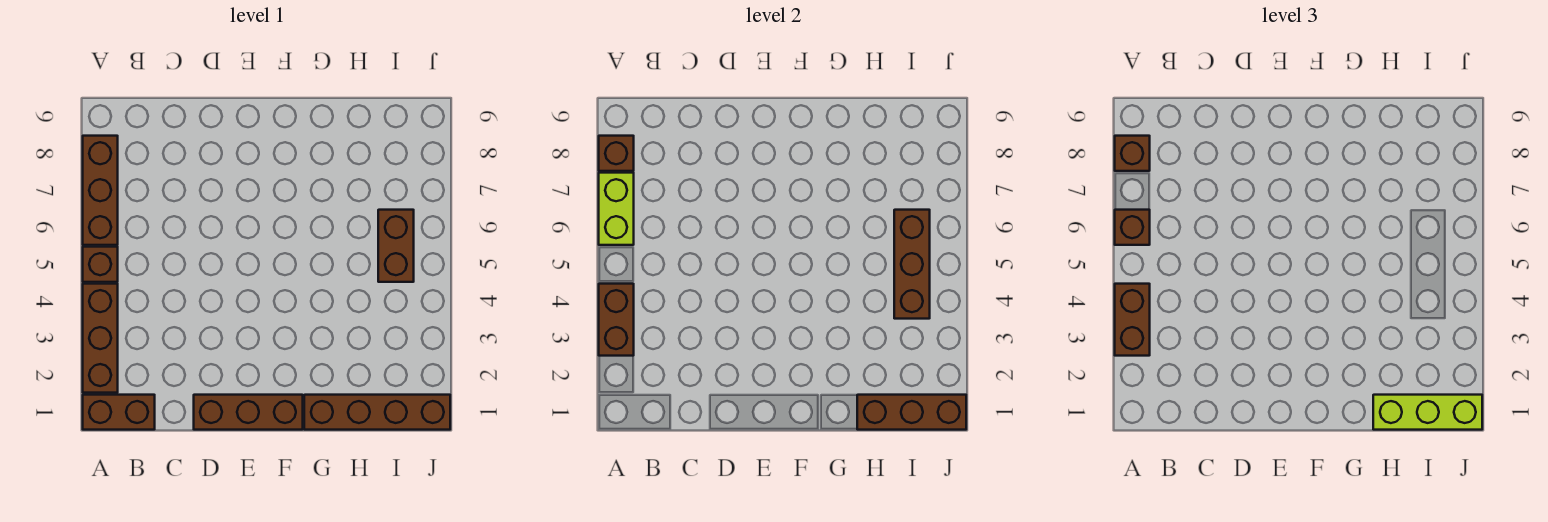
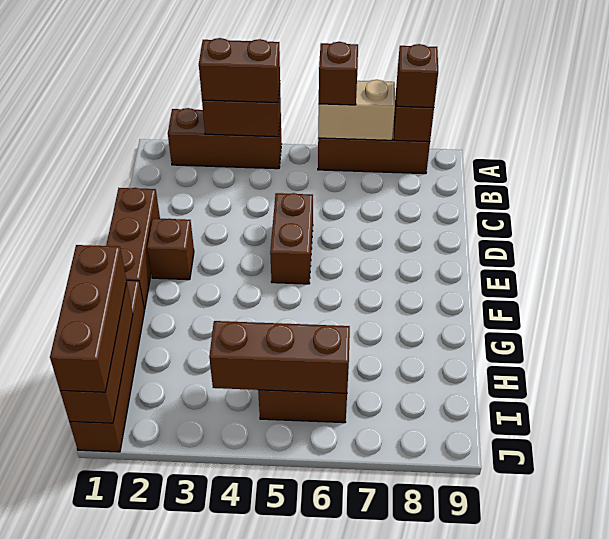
brown brick A1:B1 level 1 -> brown brick D5:E5 level 1
brown brick A5 level 1 -> brown brick E2 level 1
lime brick A6:A7 level 2 -> tan brick A6:A7 level 2
lime brick H1:J1 level 3 -> brown brick H1:J1 level 3

